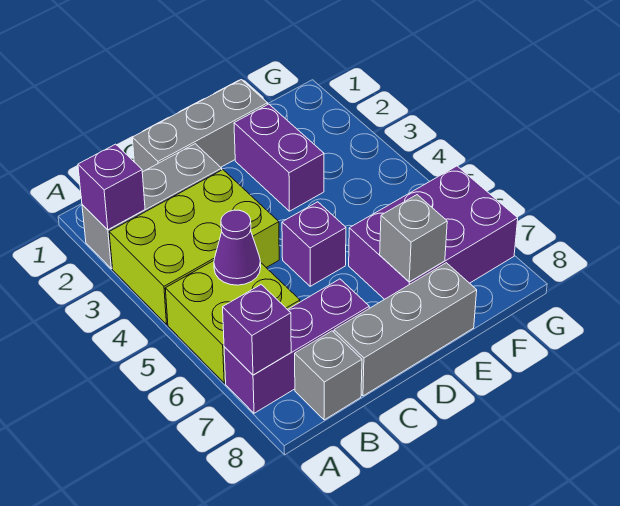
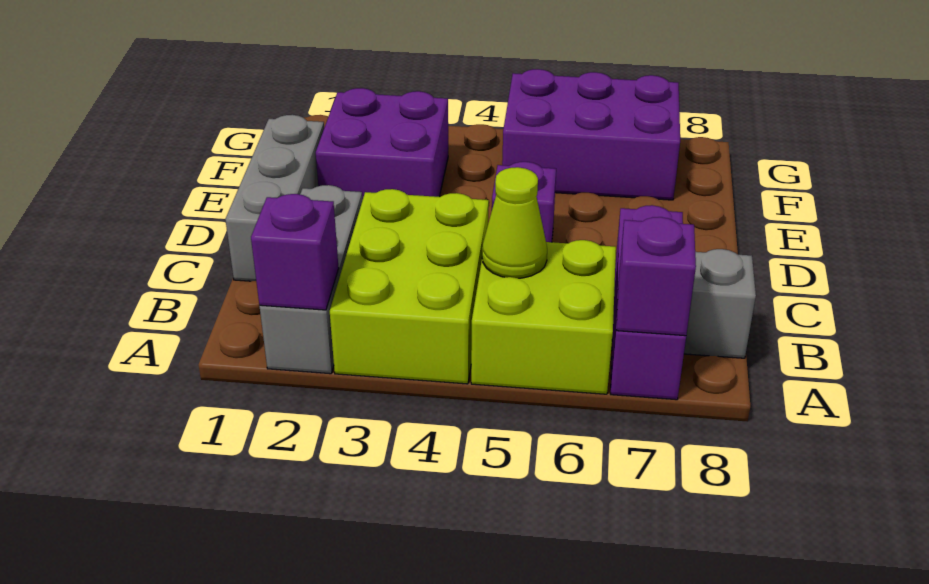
purple cone B5 level 2 -> lime cone B5 level 2
grey brick C8:E8 level 1 -> none
purple brick E2:E3 level 1 -> purple brick E2:F3 level 1
purple brick E6:G7 level 1 -> purple brick F5:G7 level 1
grey brick E7 level 2 -> none

